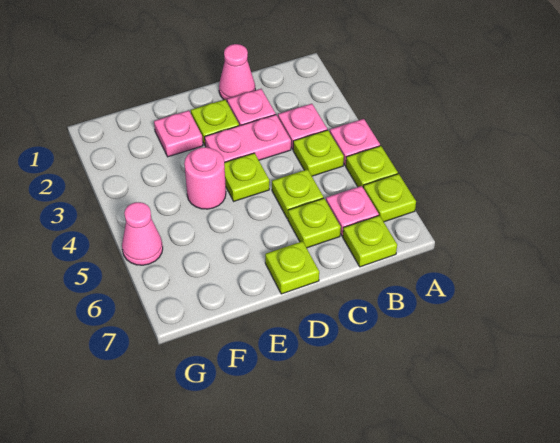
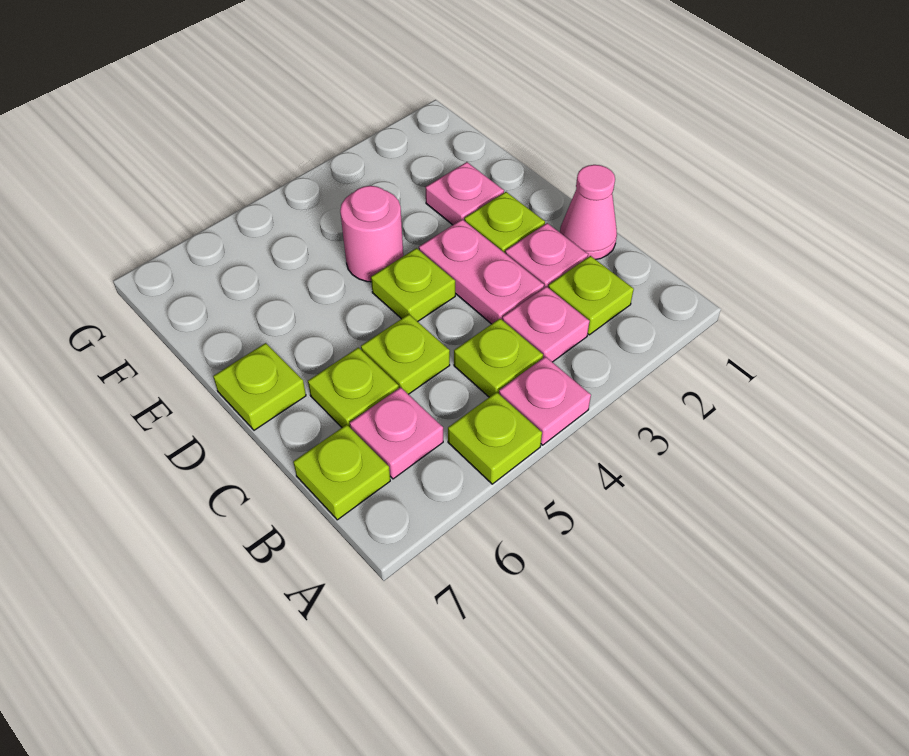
lime plate A6 level 1 -> lime plate B2 level 1
pink cone G5 level 1 -> none

